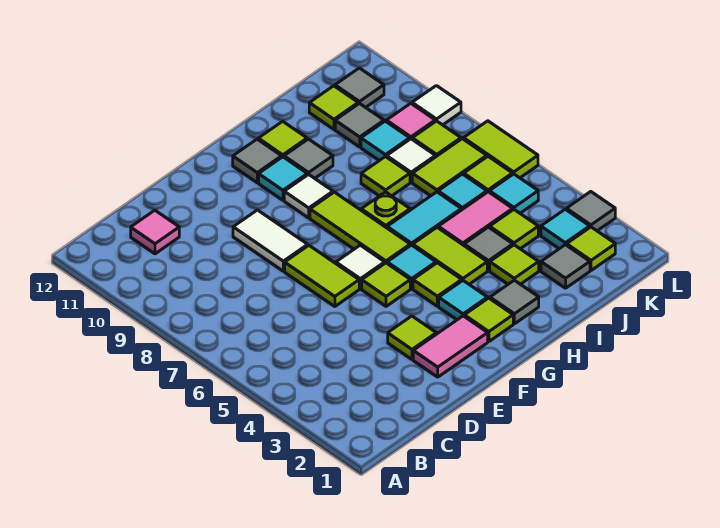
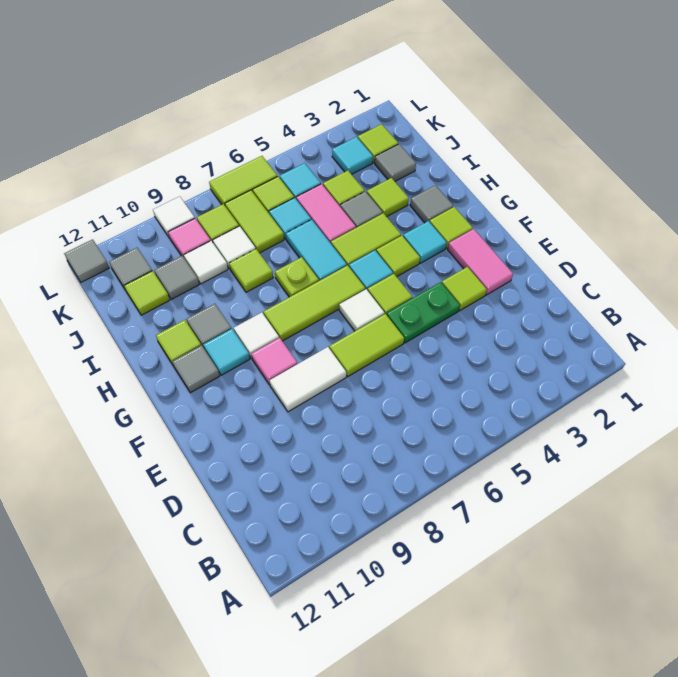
pink tile C11 level 1 -> pink tile F9 level 1
none -> green plate E4:E5 level 1
cyan tile J9 level 1 -> white tile J9 level 1
grey tile L3 level 1 -> grey tile L12 level 1

